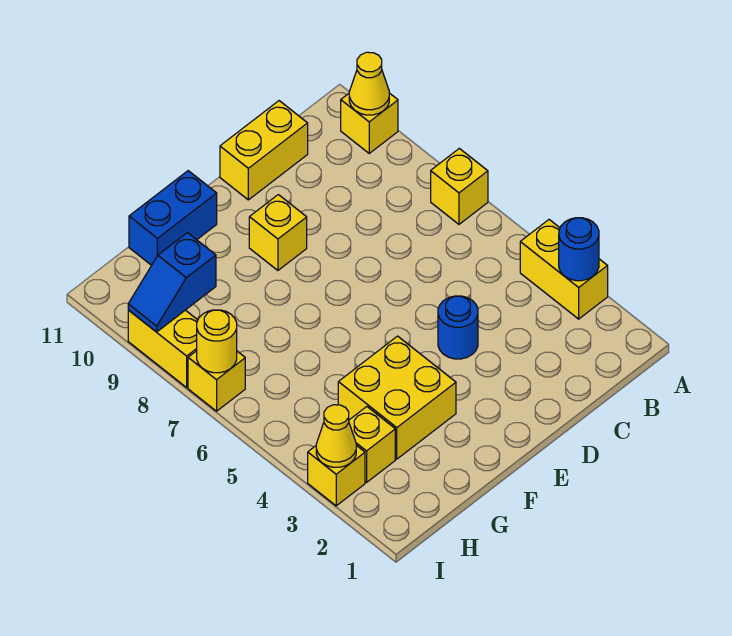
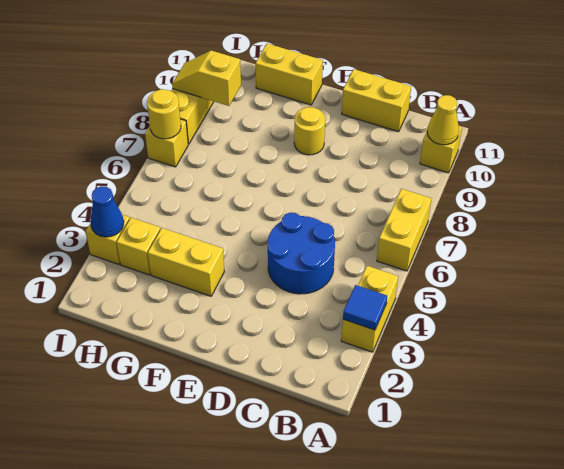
blue round brick A3 level 2 -> blue tile A3 level 2
yellow brick A7 level 1 -> yellow brick A6:A7 level 1
blue round brick D4 level 1 -> blue round brick C4:D5 level 1
yellow brick E9 level 1 -> yellow round brick E9 level 1
yellow brick F3:G4 level 1 -> yellow brick F3:G3 level 1
blue brick F11:G11 level 1 -> yellow brick F11:G11 level 1
blue slope H9:I9 level 2 top H -> yellow slope H9:I9 level 2 top H
yellow cone I3 level 2 -> blue cone I3 level 2

